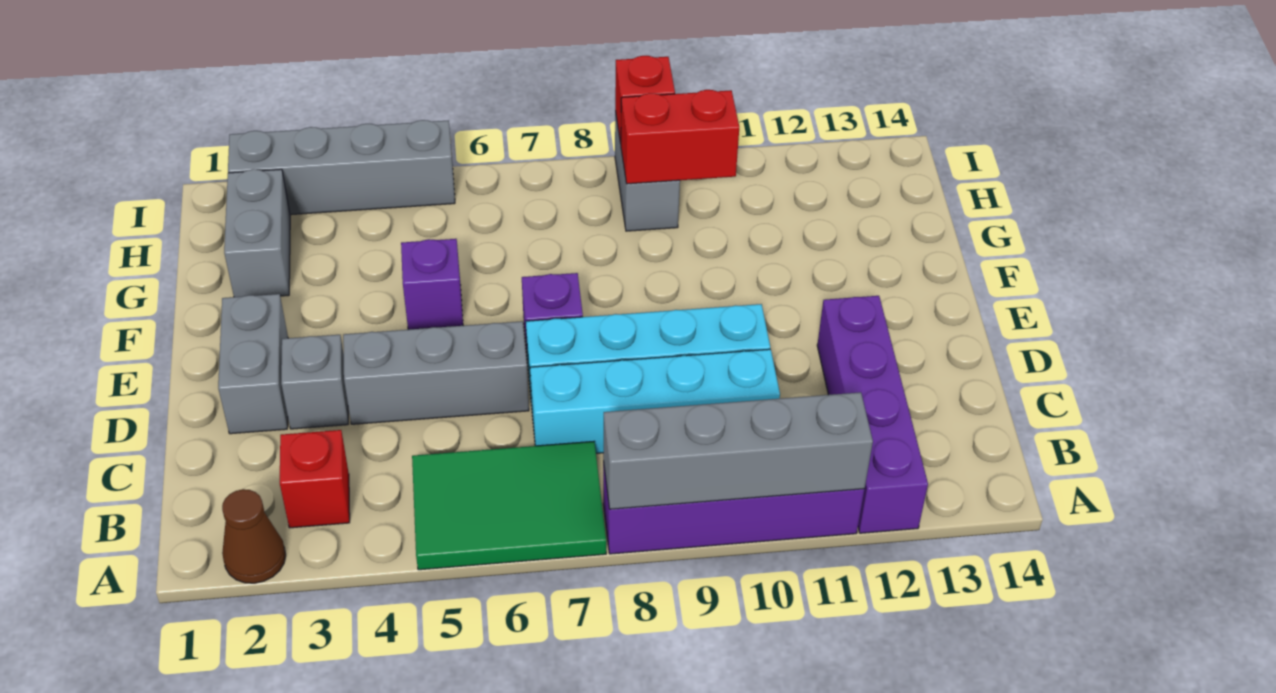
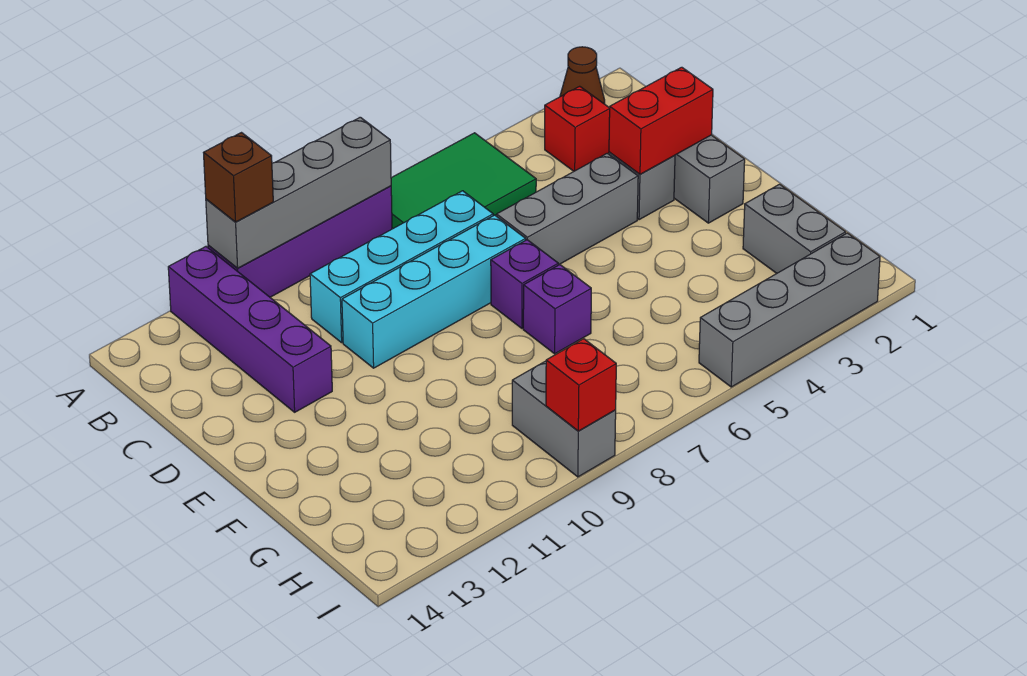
none -> brown brick A11 level 3
purple brick F5 level 1 -> purple brick F7 level 1
red brick H9:H10 level 2 -> red brick D2:D3 level 2

